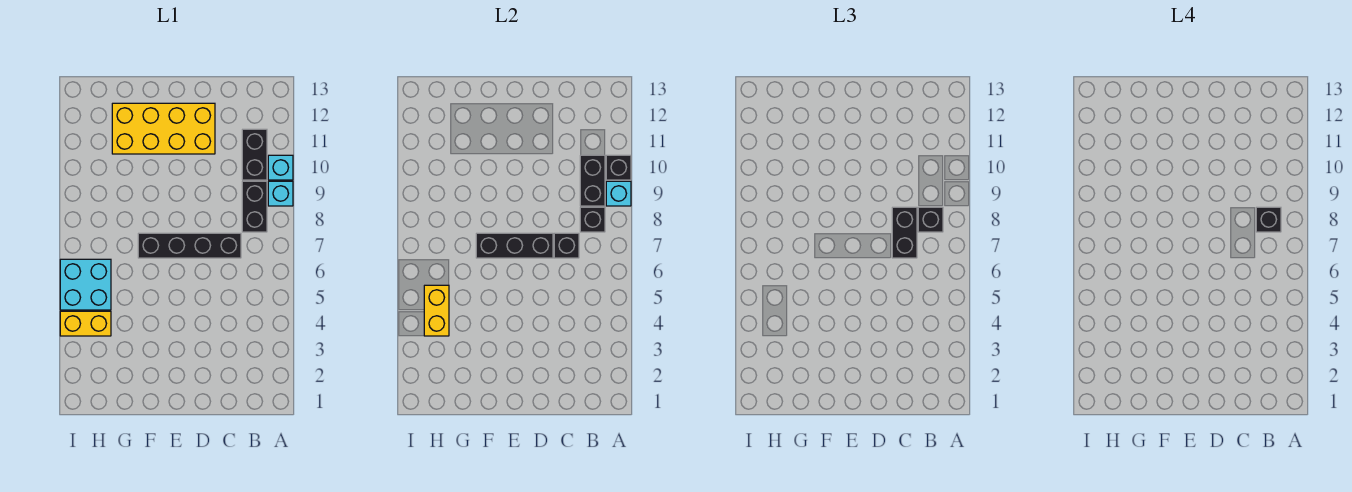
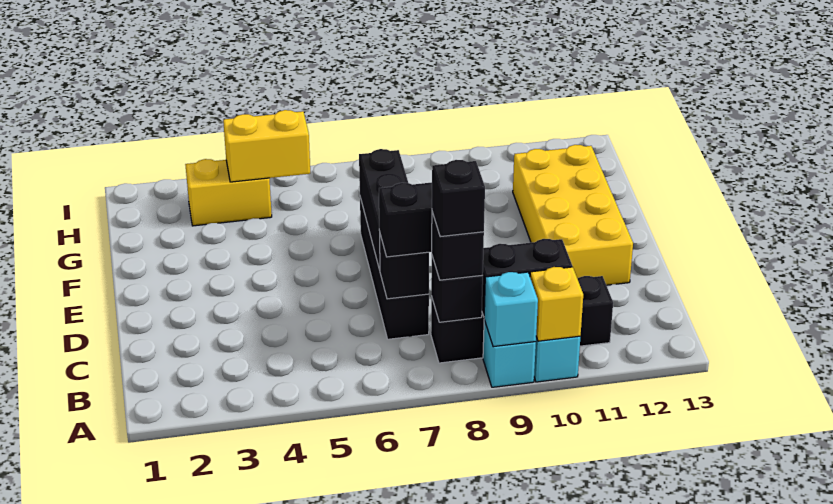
black brick A10 level 2 -> yellow brick A10 level 2
yellow brick H4:I4 level 1 -> yellow brick H3:H4 level 1
cyan brick H5:I6 level 1 -> none

